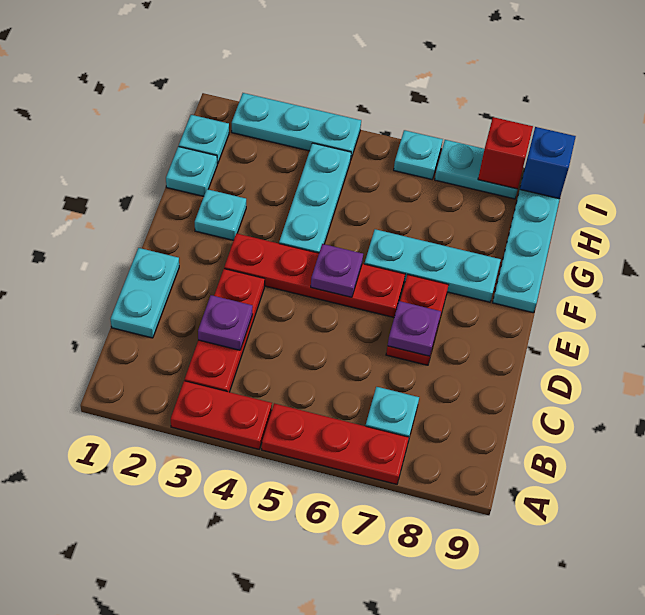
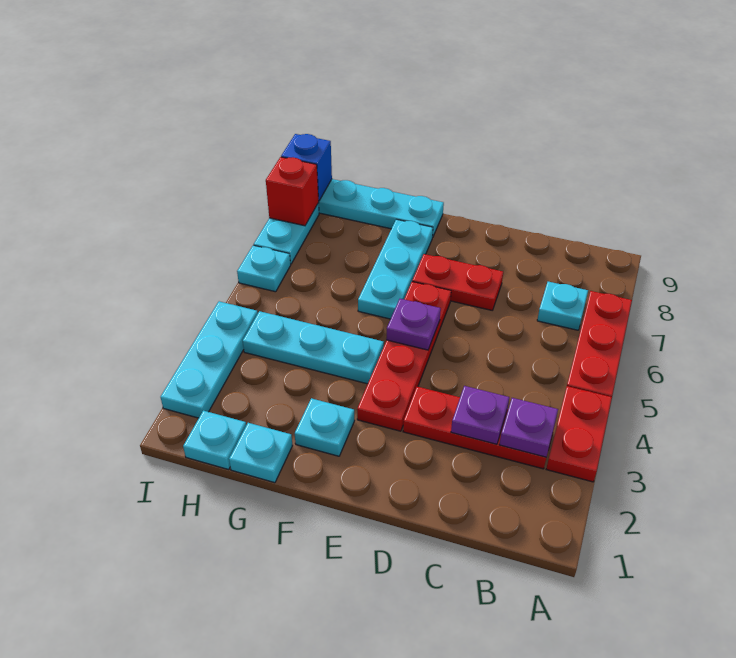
cyan plate C1:D1 level 1 -> none
purple plate D7 level 2 -> purple plate B3 level 2

